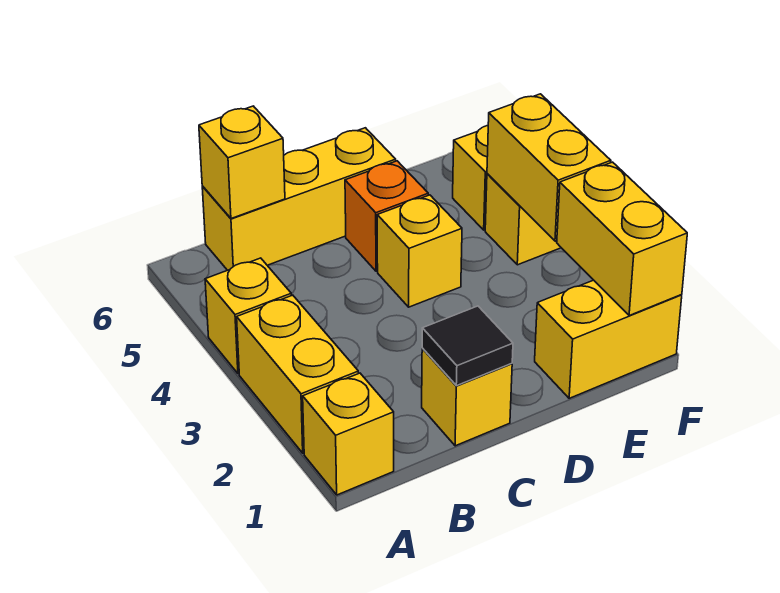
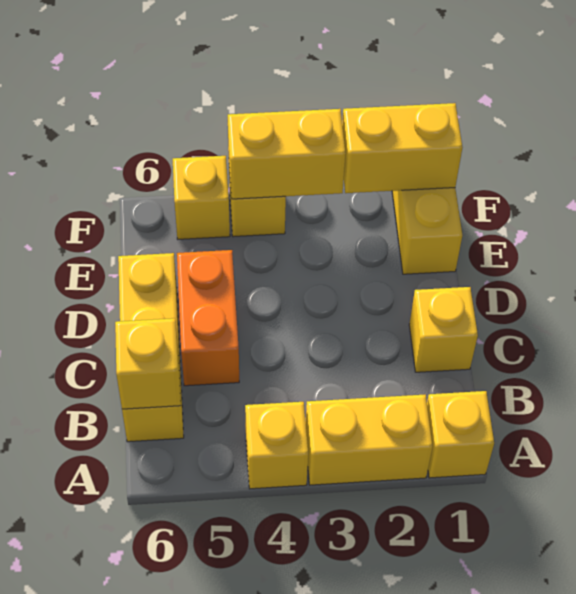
black tile C1 level 2 -> none
yellow brick D4 level 1 -> none
orange brick D5 level 1 -> orange brick C5:D5 level 1

